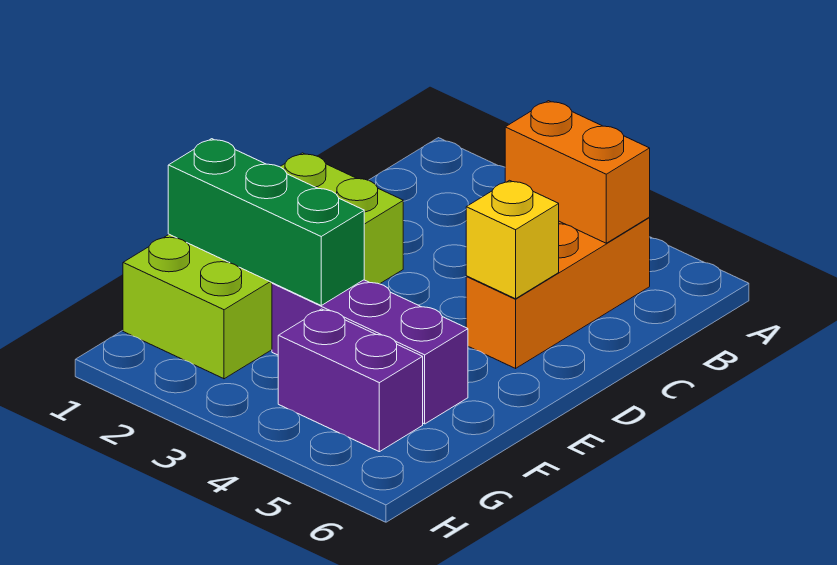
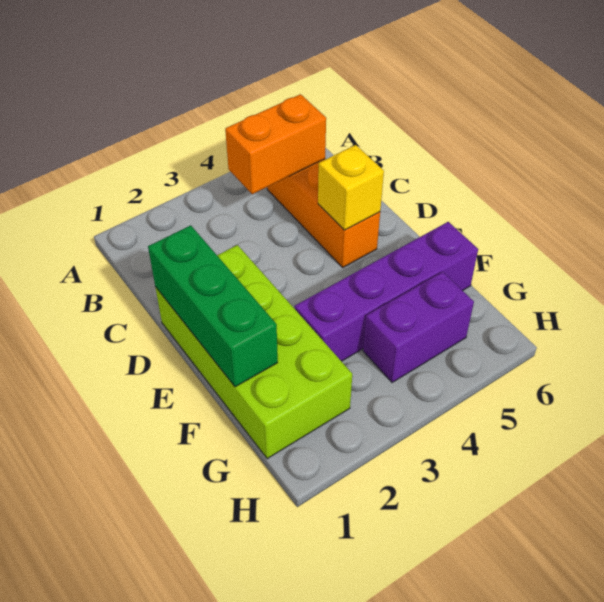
green brick F1:F3 level 2 -> green brick D1:F1 level 2
purple brick F3:F5 level 1 -> purple brick F3:F6 level 1

